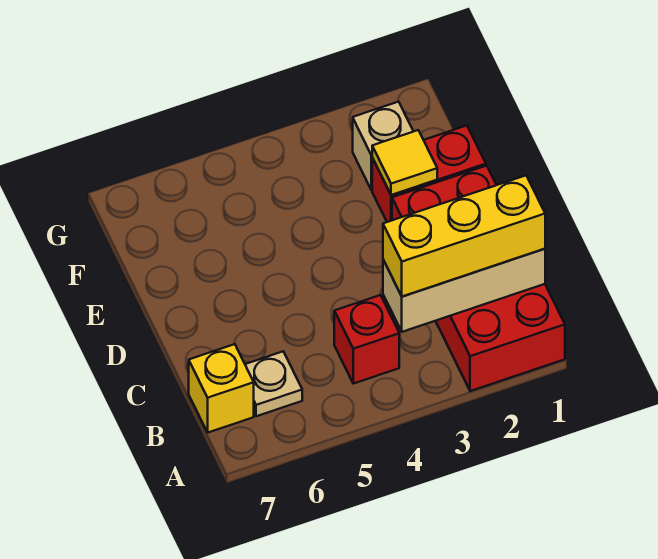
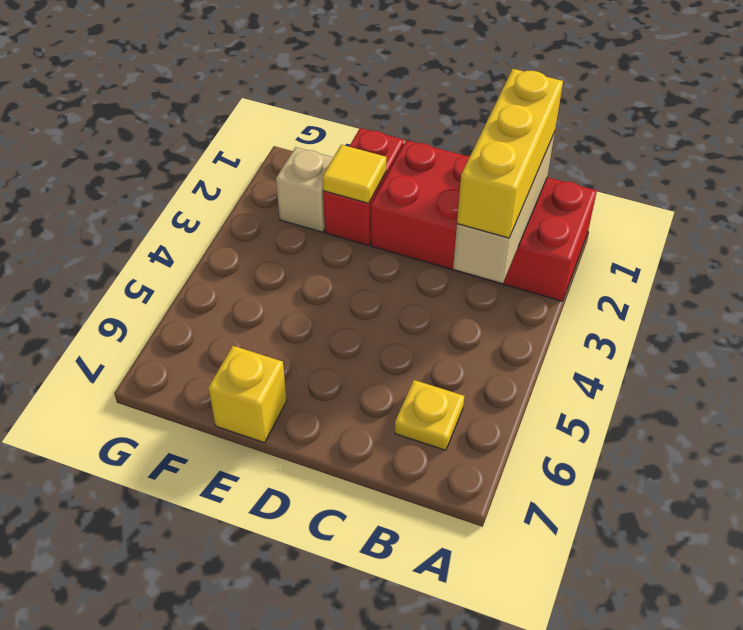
red brick B4 level 1 -> none
tan plate B6 level 1 -> yellow plate B6 level 1
yellow brick B7 level 1 -> yellow brick E7 level 1

